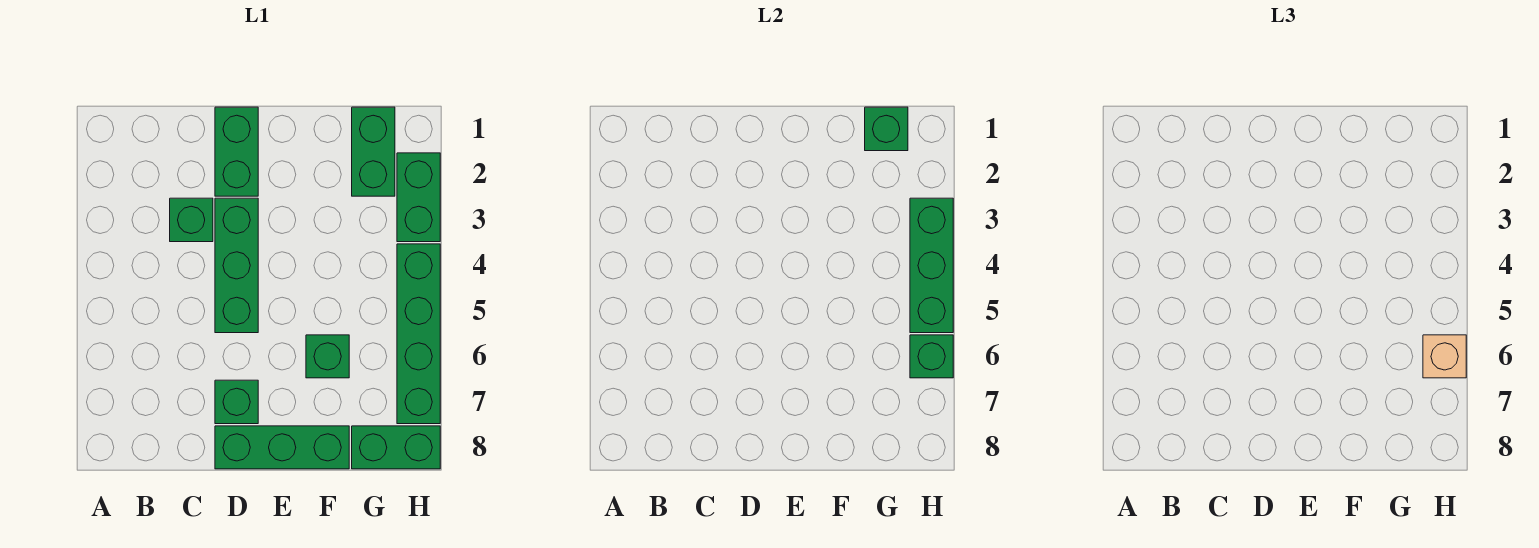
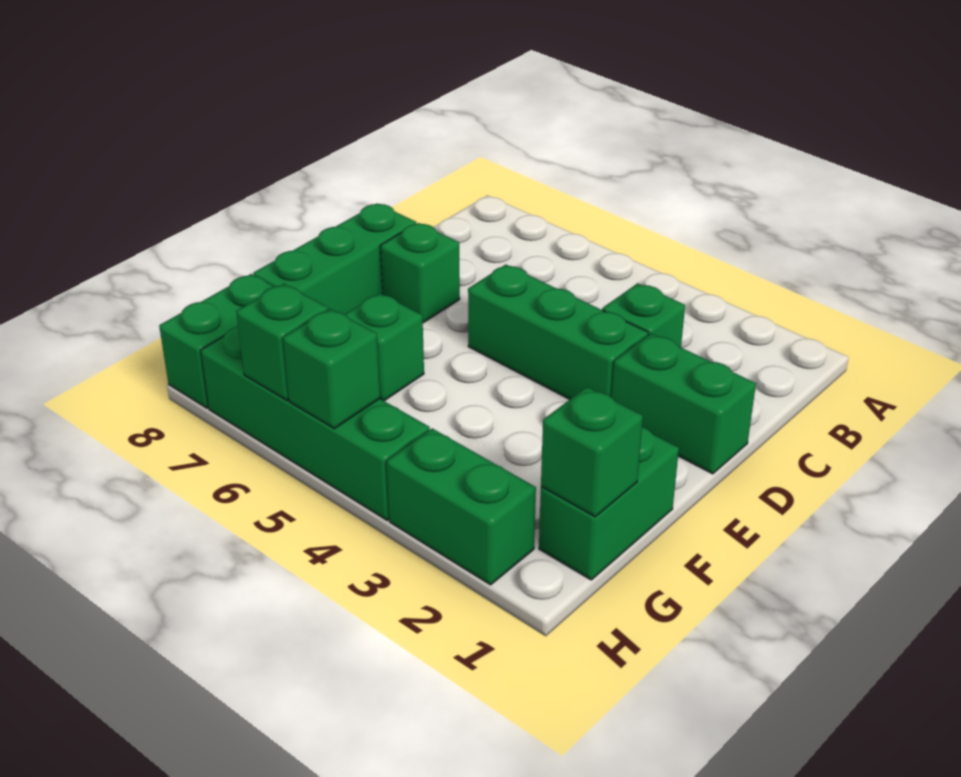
green brick G1:G2 level 1 -> green brick F1:G1 level 1
green brick H3:H5 level 2 -> green brick H5 level 2
tan brick H6 level 3 -> none

